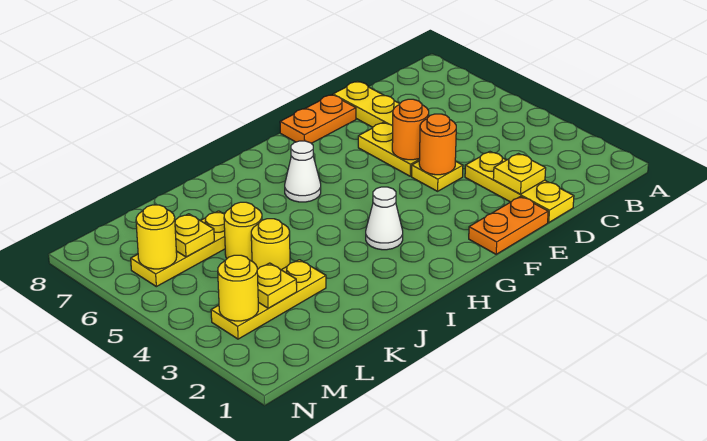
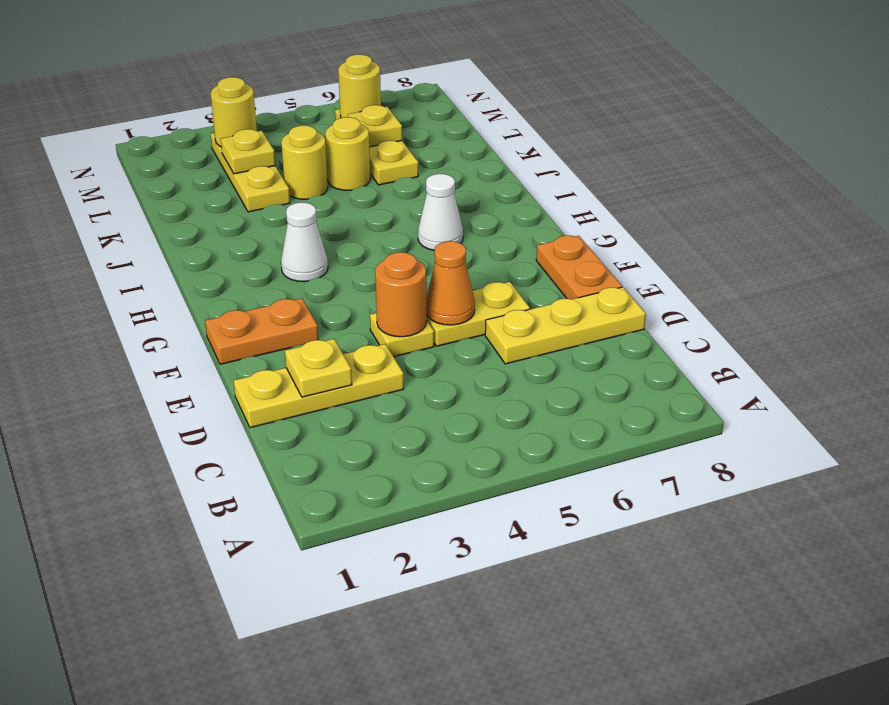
orange plate E1:F1 level 1 -> orange plate F1:F2 level 1
orange round brick E5 level 2 -> orange cone E5 level 2

